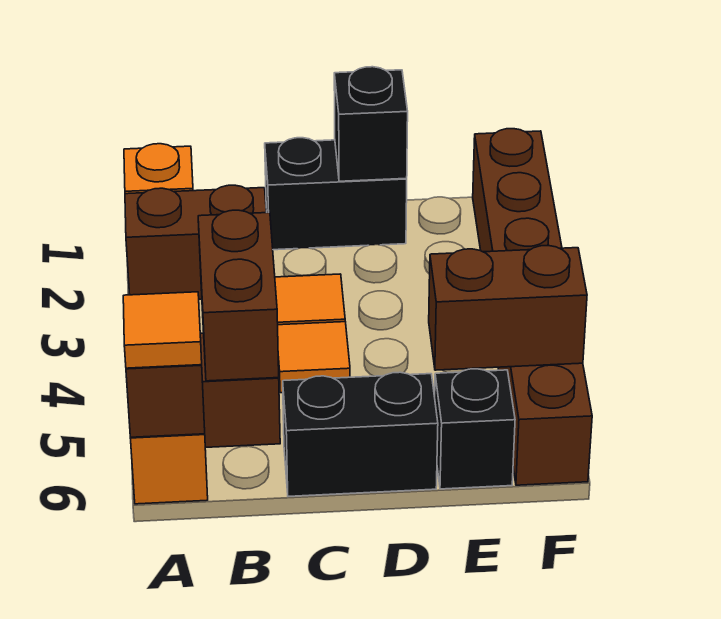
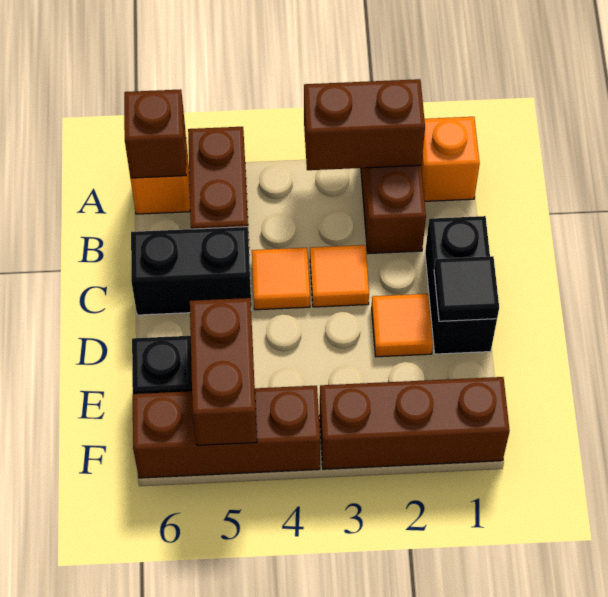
orange tile A6 level 3 -> orange tile D2 level 1
brown brick B4:B5 level 2 -> brown brick A2:A3 level 2
black brick C6:D6 level 1 -> black brick C5:C6 level 1
black brick D1 level 2 -> black tile D1 level 2

